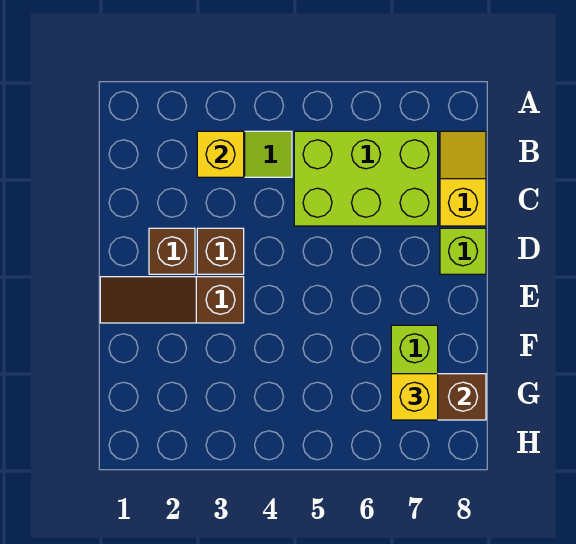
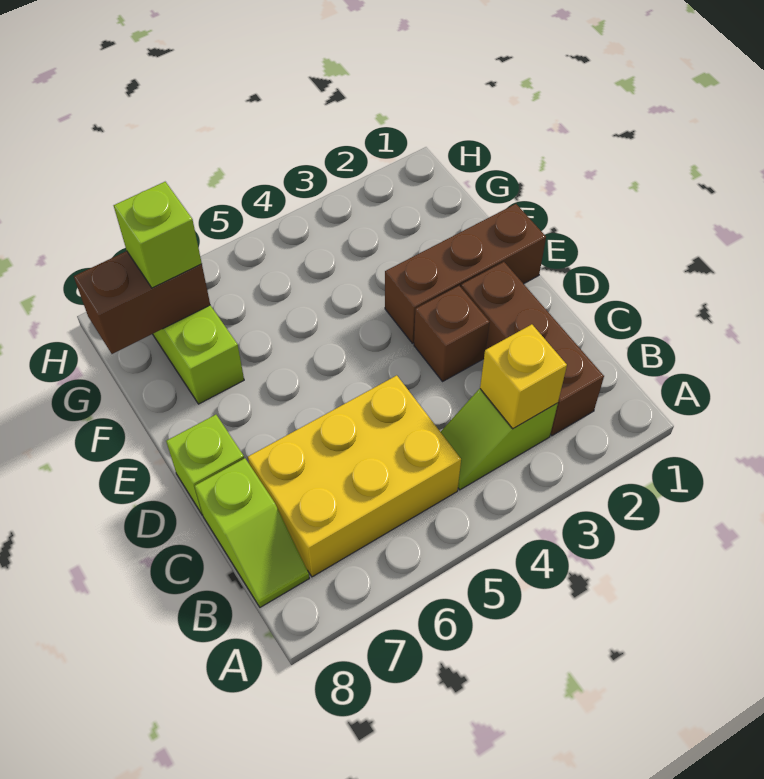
lime brick B5:C7 level 1 -> yellow brick B5:C7 level 1
yellow slope B8:C8 level 1 top C -> lime slope B8:C8 level 1 top C
brown brick D2 level 1 -> brown brick B2:D2 level 1
brown slope E1:E3 level 1 top 3 -> brown brick E1:E3 level 1
yellow brick G7 level 3 -> lime brick G7 level 3

